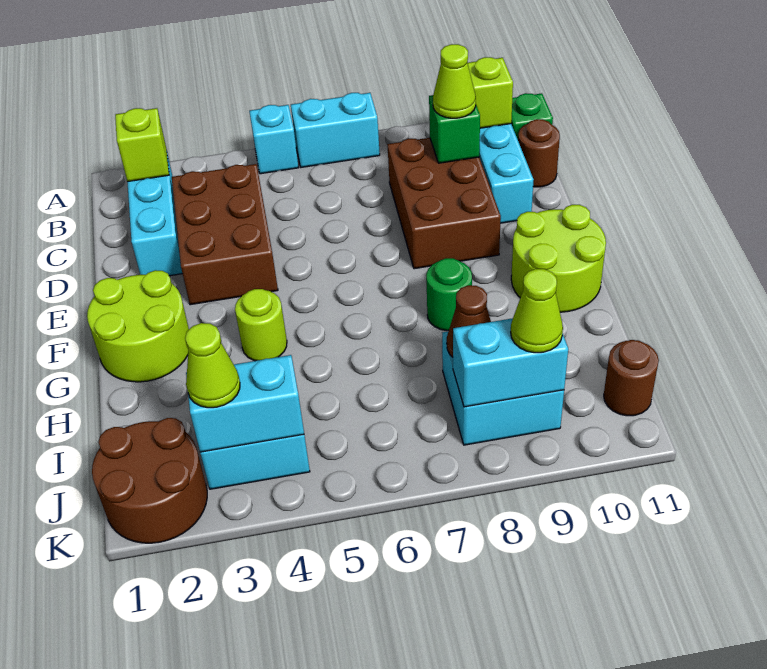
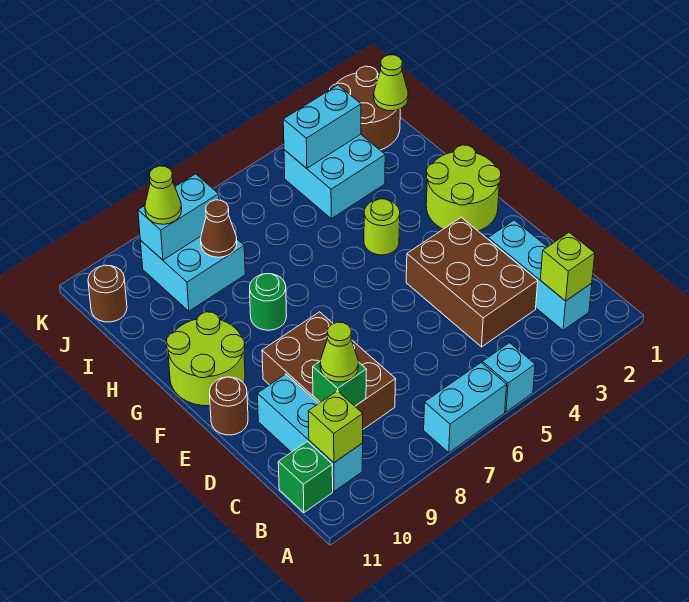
brown round brick C11 level 1 -> brown round brick E11 level 1
lime cone J3 level 3 -> lime cone J1 level 2

